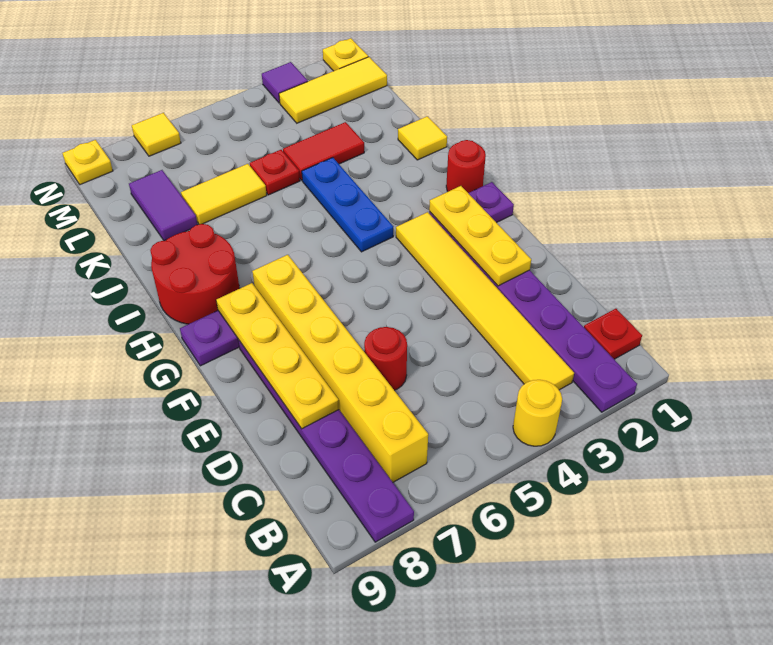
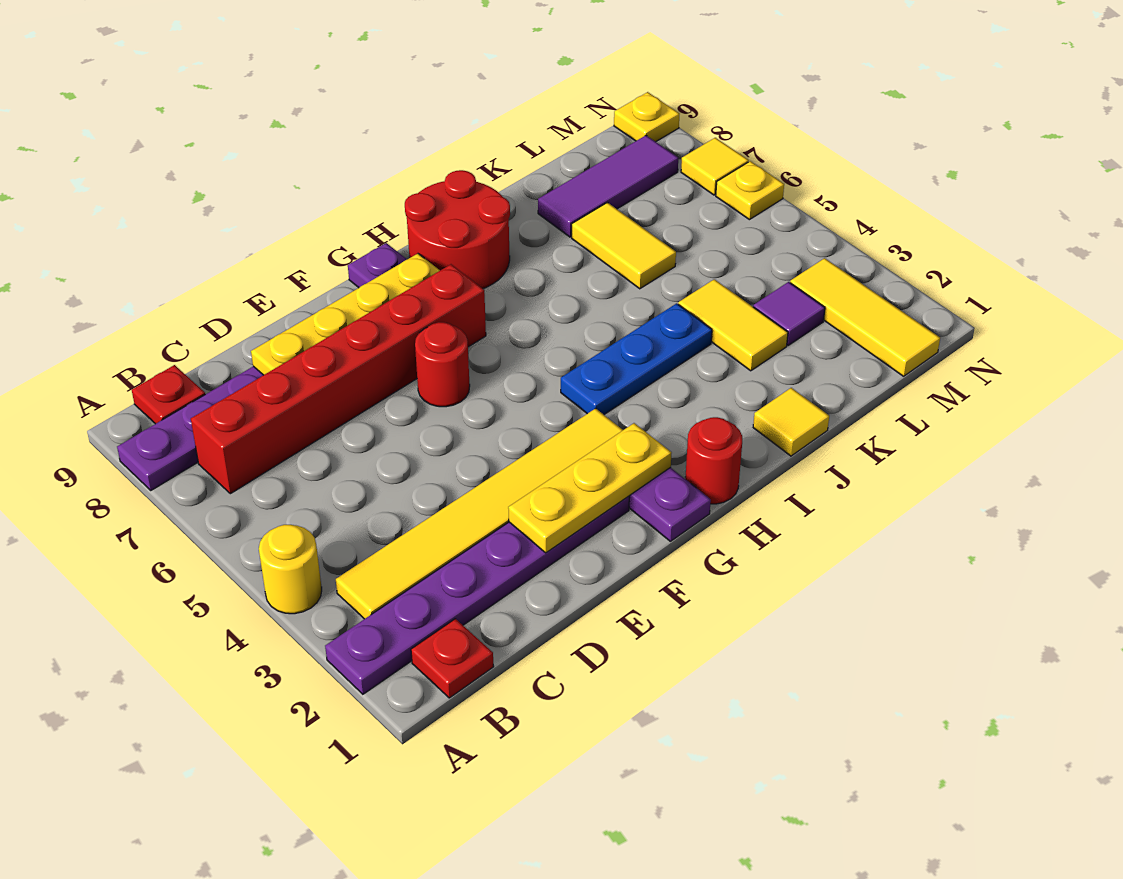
yellow brick B7:G7 level 1 -> red brick B7:G7 level 1
red round brick D6 level 1 -> red round brick F6 level 1
red tile K3:K4 level 1 -> yellow tile K3:K4 level 1
red plate K5 level 1 -> red plate B9 level 1
purple tile K8:L8 level 1 -> purple tile K8:M8 level 1
yellow plate N1 level 1 -> yellow plate N6 level 1
purple tile N3 level 1 -> purple tile L3 level 1

